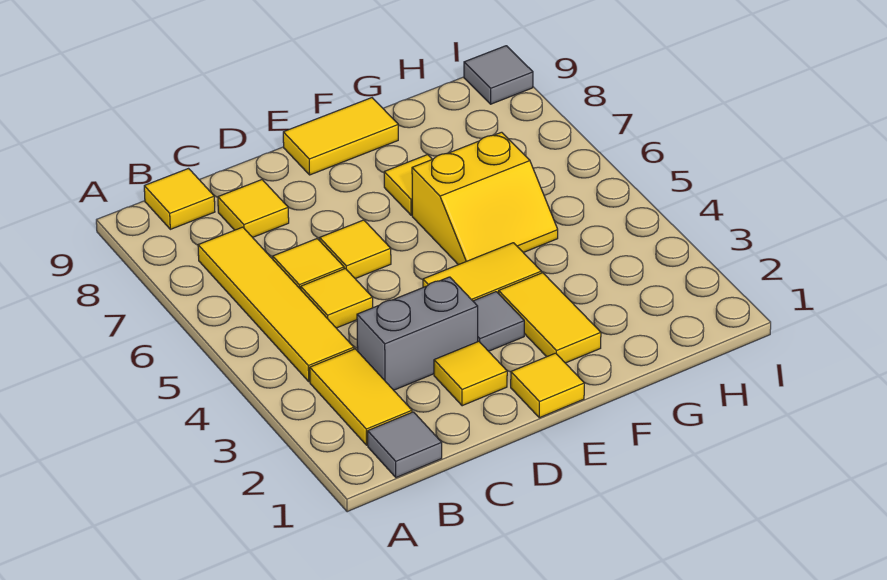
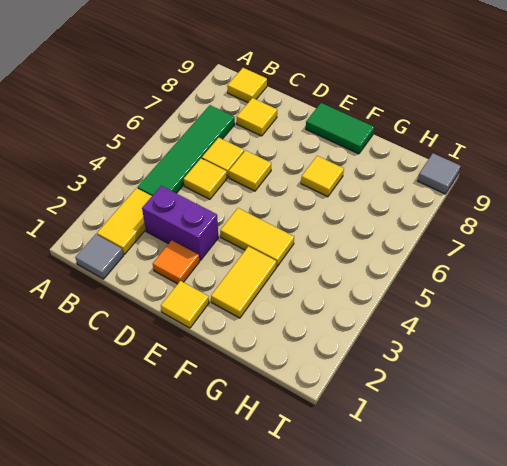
yellow tile B4:B7 level 1 -> green tile B4:B7 level 1
grey brick C3:D3 level 1 -> purple brick C3:D3 level 1
yellow tile D2 level 1 -> orange tile D2 level 1
grey tile E3 level 1 -> none
yellow tile E9:F9 level 1 -> green tile E9:F9 level 1
yellow slope F5:G6 level 1 top 6 -> none

